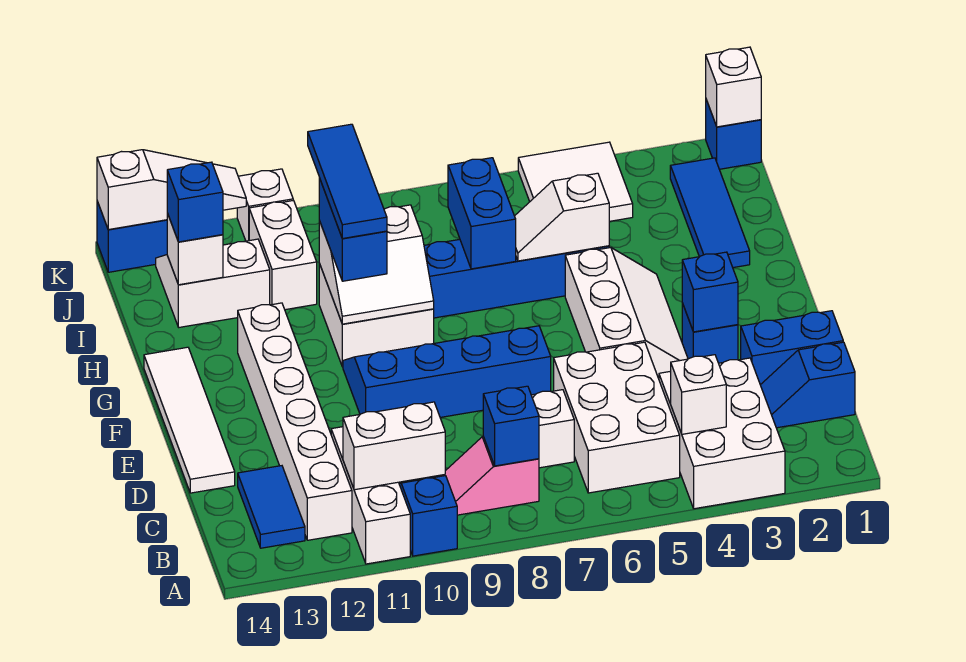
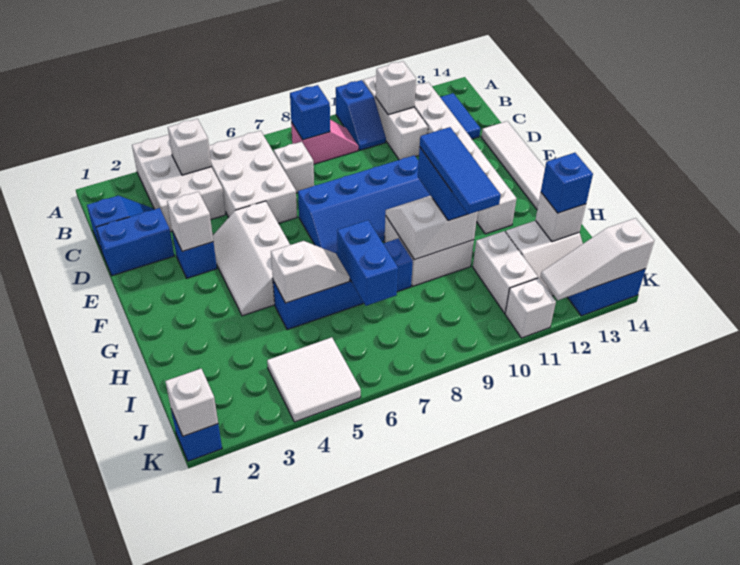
white brick B10:B11 level 2 -> white brick B11 level 2
blue brick E3 level 2 -> white brick E3 level 2
blue tile H2:J2 level 1 -> none

